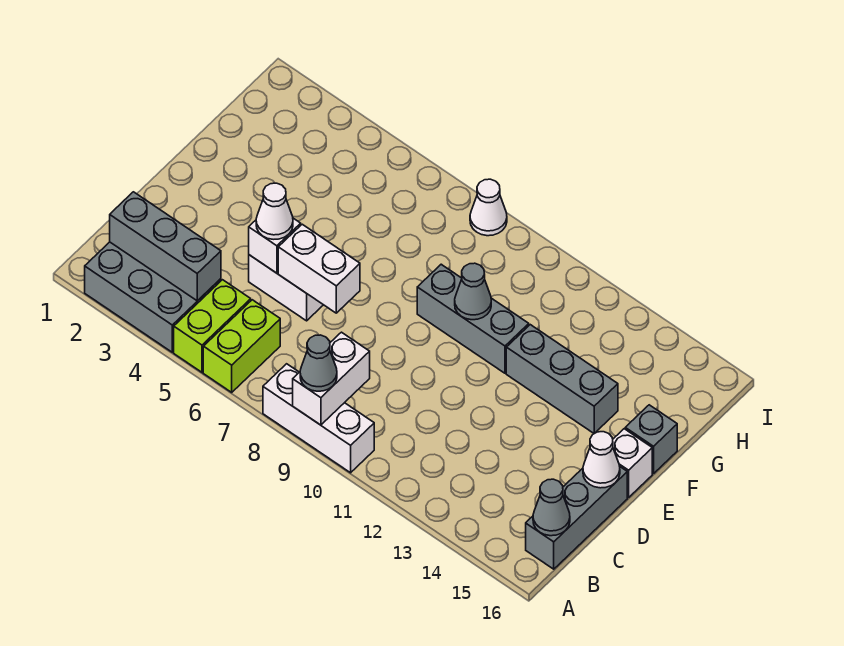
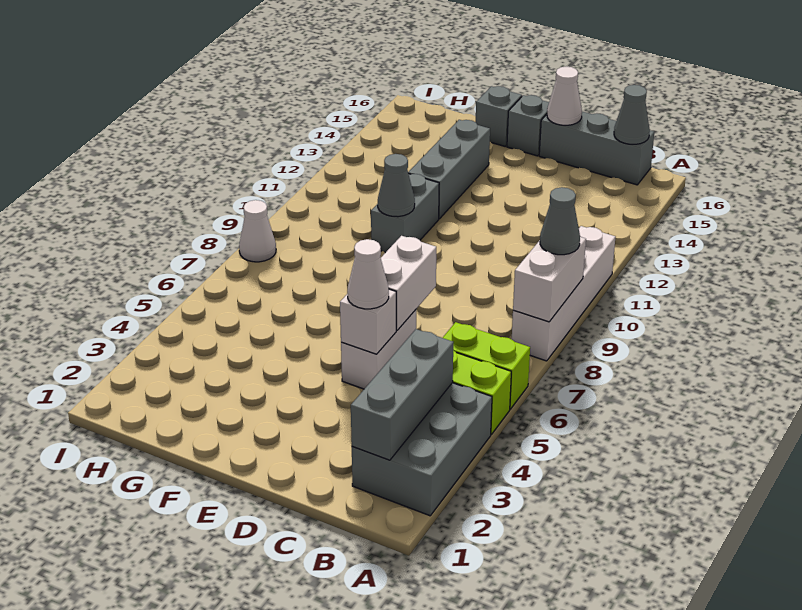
white brick A8:A10 level 1 -> white brick A8:A11 level 1
white brick A9:B9 level 2 -> white brick A8:A9 level 2
white brick E16 level 1 -> grey brick E16 level 1
grey brick F9:F11 level 1 -> grey brick F10:F11 level 1

